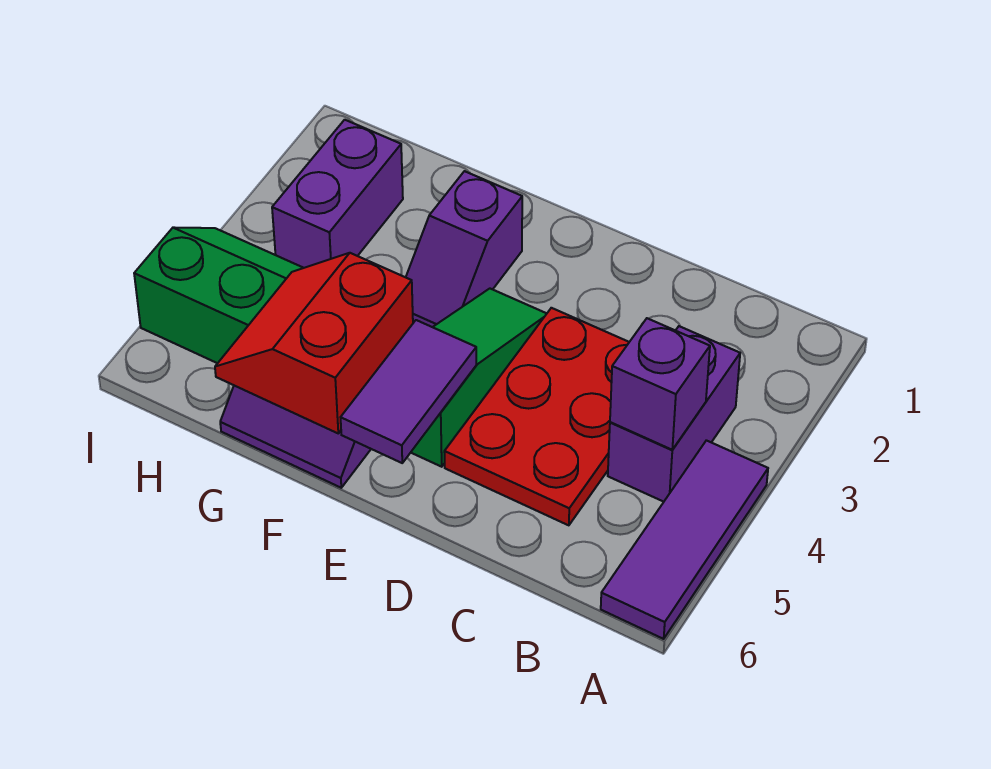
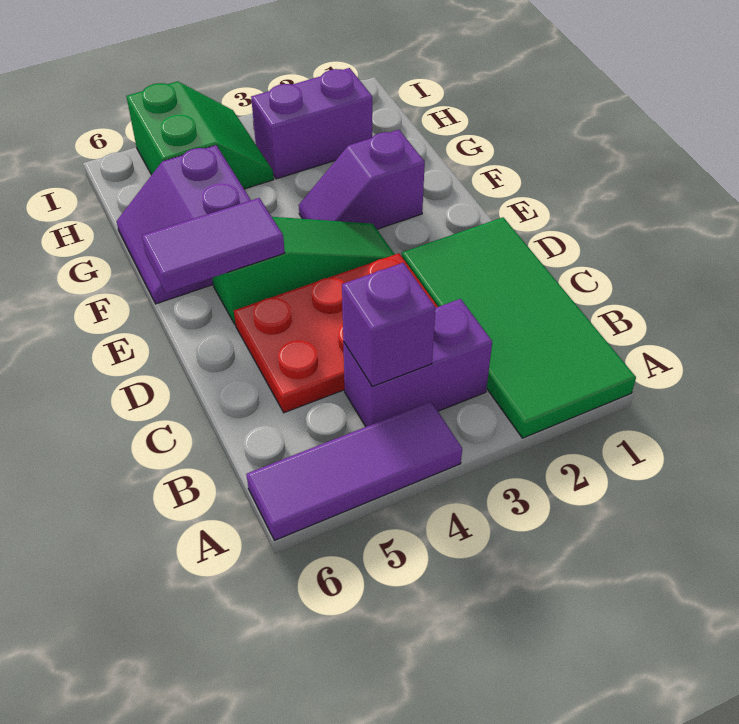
none -> green tile A1:D2 level 1
red slope F5:G6 level 2 top F -> none

